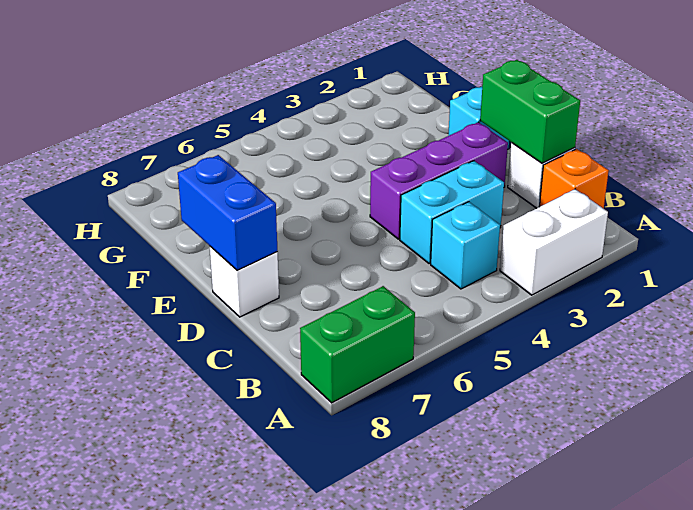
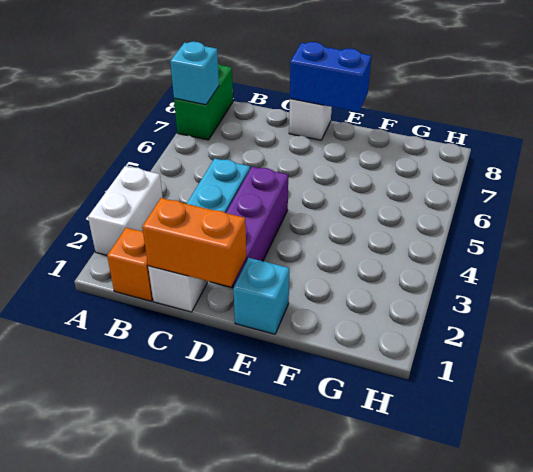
cyan brick B4 level 1 -> cyan brick A7 level 2
green brick C1:D1 level 2 -> orange brick C1:D1 level 2

